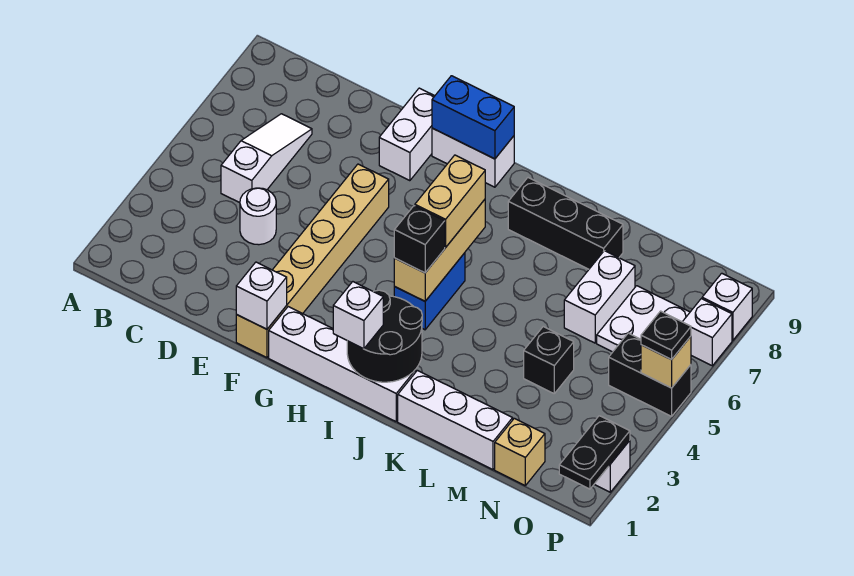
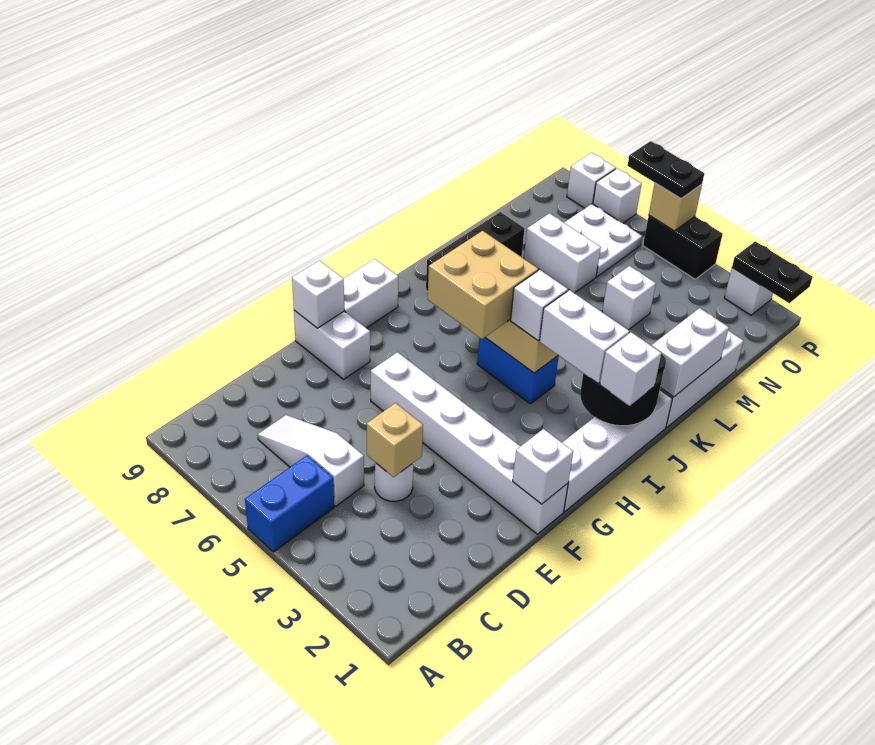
tan brick F1:F6 level 1 -> white brick F1:F6 level 1
none -> white brick F9 level 2
blue brick G9:H9 level 2 -> blue brick A5:B5 level 1
none -> white brick I2:I3 level 3
black brick I4 level 3 -> white brick I4 level 3
tan brick I5:I6 level 3 -> tan brick H5:I6 level 3
none -> white brick K1:L1 level 2
black brick M4 level 1 -> white brick M4 level 1
tan brick N1 level 1 -> tan brick D4 level 2
black brick O5:P5 level 1 -> black brick P4:P5 level 1
black plate P5 level 3 -> black plate P5:P6 level 3

